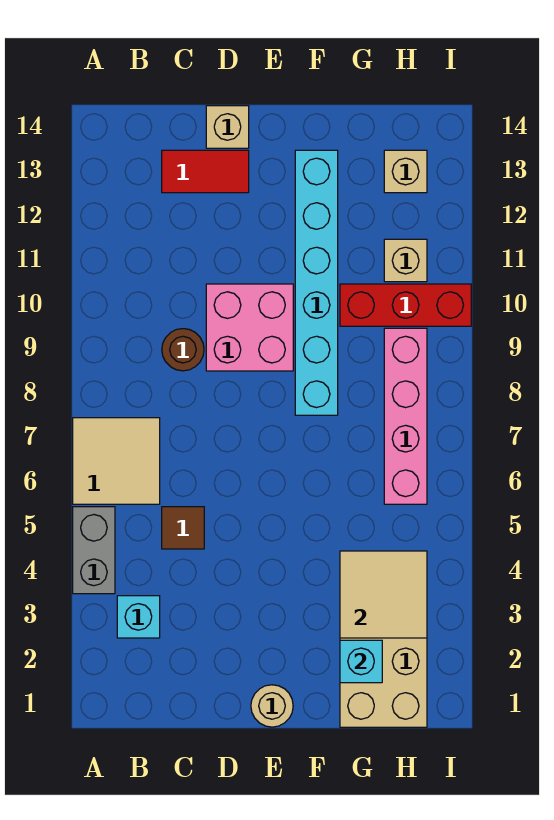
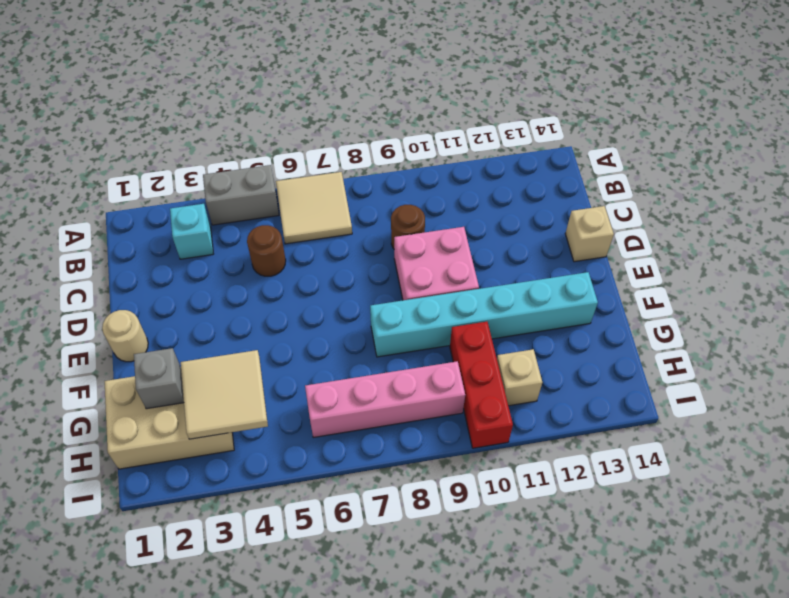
brown tile C5 level 1 -> brown round brick C5 level 1
red tile C13:D13 level 1 -> none
cyan brick G2 level 2 -> grey brick G2 level 2
tan brick H13 level 1 -> none

